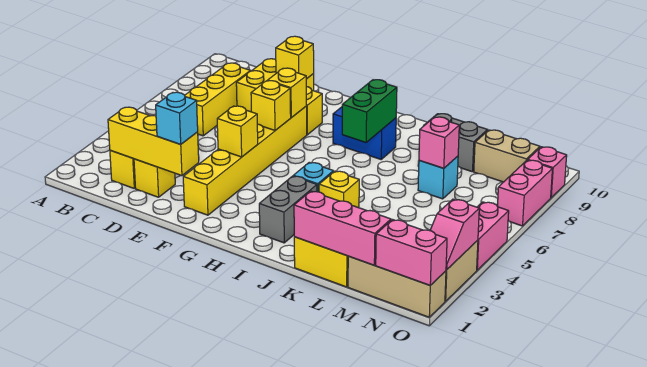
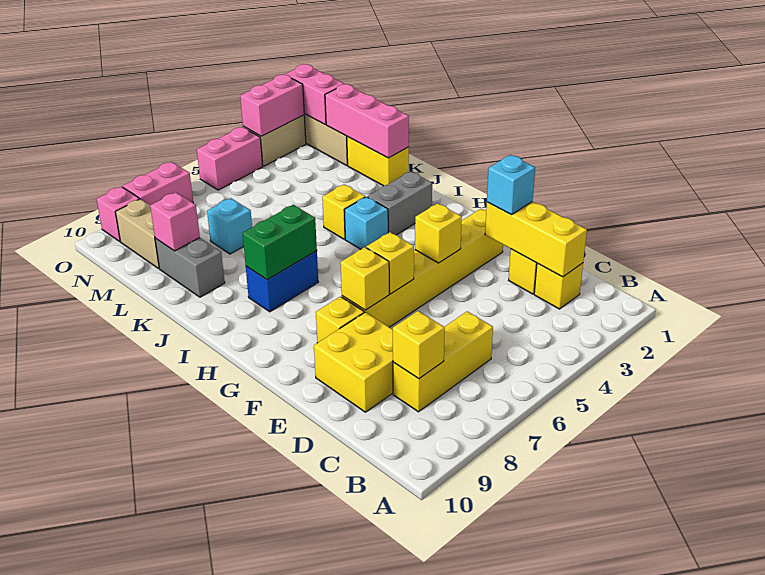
yellow brick E9 level 2 -> yellow brick C8 level 2
blue brick H8:I8 level 1 -> blue brick I7:I8 level 1
pink brick L7 level 2 -> pink brick L9 level 2
pink slope O2:O3 level 2 top 3 -> pink brick O2:O3 level 2

